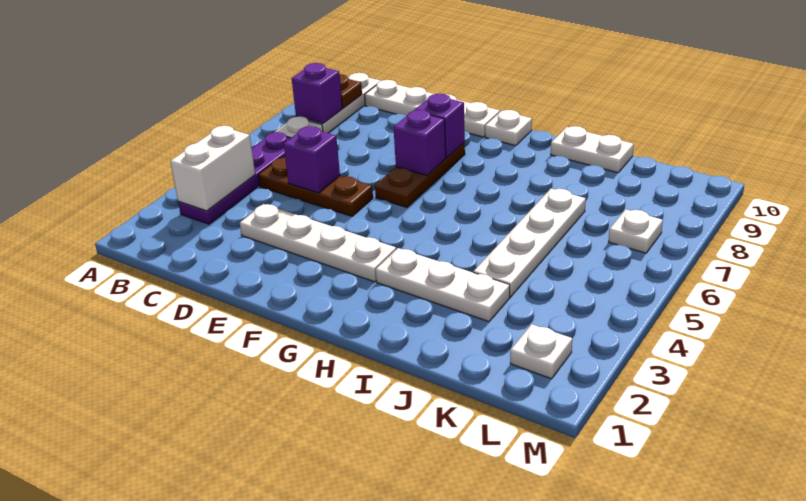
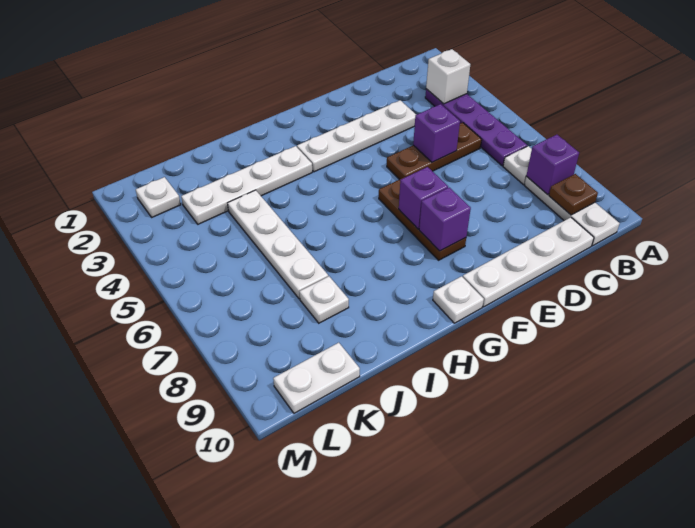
white brick B3:B4 level 2 -> white brick B3 level 2
white plate H3:J3 level 1 -> white plate H3:K3 level 1
white plate I10:J10 level 1 -> white plate K10:L10 level 1
white plate L7 level 1 -> white plate J8 level 1

